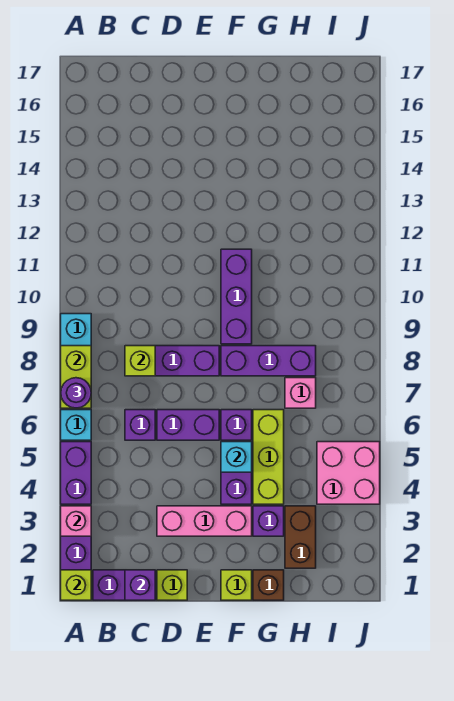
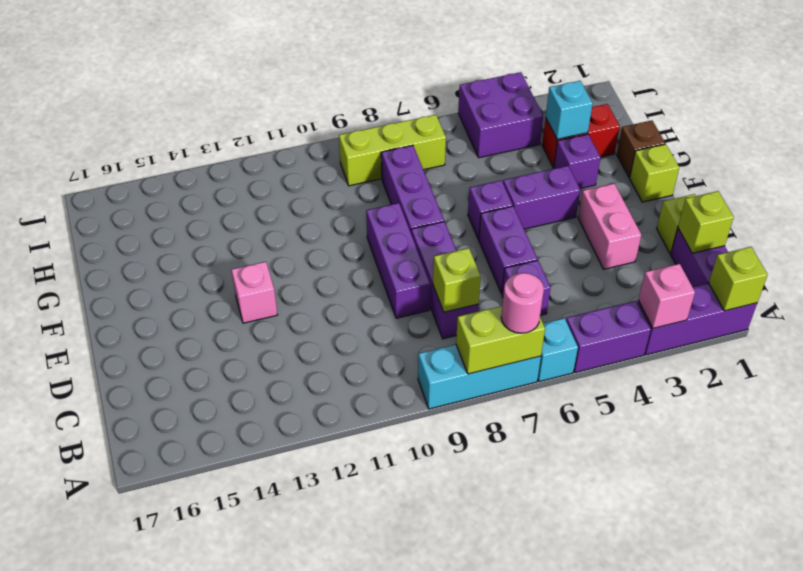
purple round brick A7 level 3 -> pink round brick A7 level 3
purple brick C1 level 2 -> lime brick C1 level 2
pink brick D3:F3 level 1 -> pink brick D3:E3 level 1
cyan brick F5 level 2 -> cyan brick H3 level 2
purple brick F9:F11 level 1 -> purple brick D9:F9 level 1
lime brick G4:G6 level 1 -> lime brick I7:I9 level 1
brown brick H2:H3 level 1 -> red brick H2:H3 level 1
pink brick H7 level 1 -> pink brick E13 level 1
pink brick I4:J5 level 1 -> purple brick I4:J5 level 1

